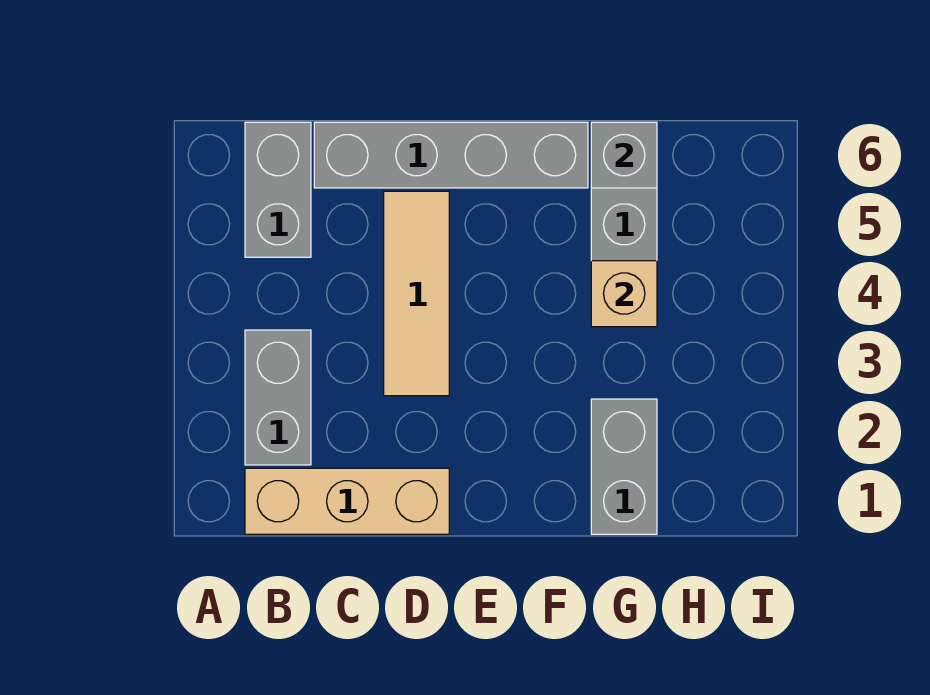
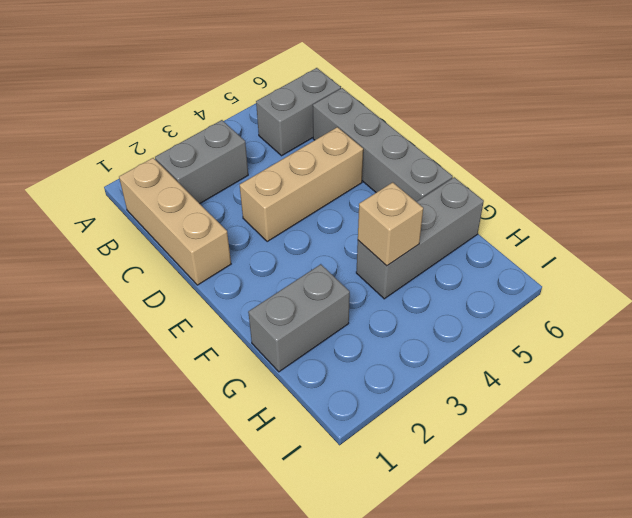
tan tile D3:D5 level 1 -> tan brick D3:D5 level 1
grey brick G6 level 2 -> none

